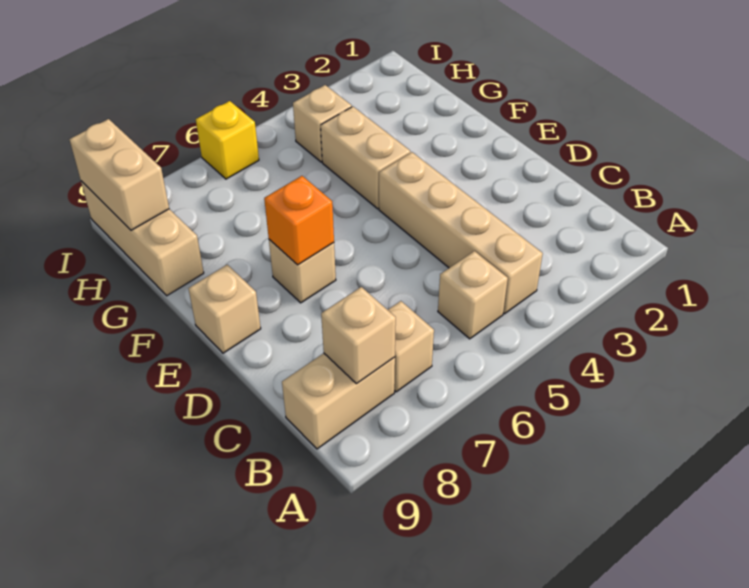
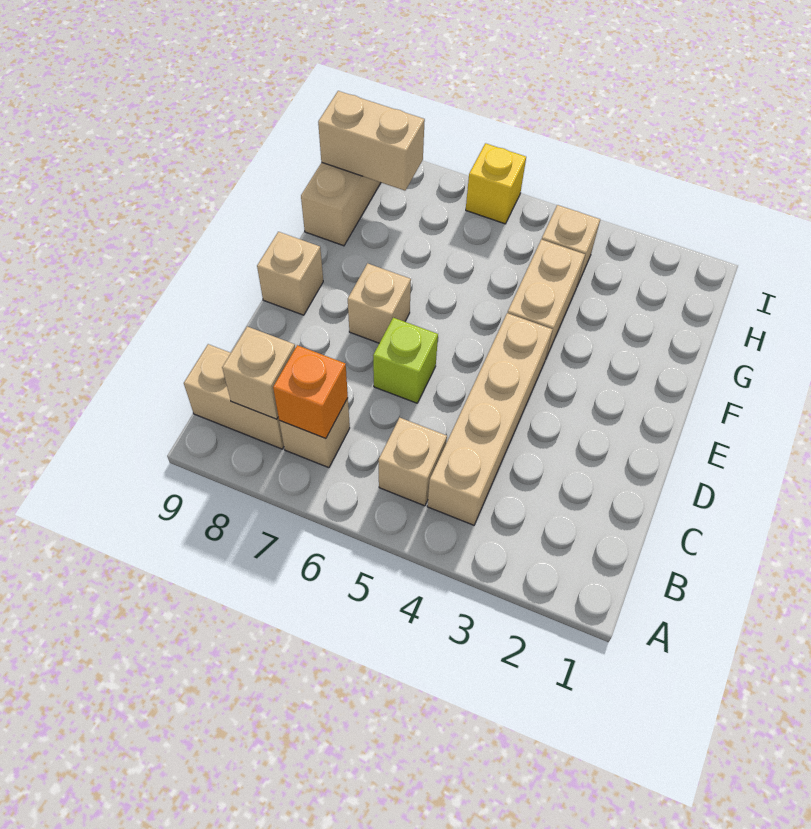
none -> lime brick D6 level 1
orange brick E7 level 2 -> orange brick B7 level 2
tan brick H9:I9 level 2 -> tan brick H8:H9 level 2

